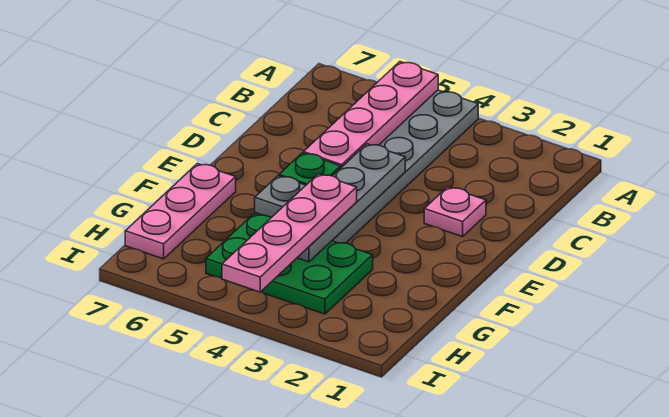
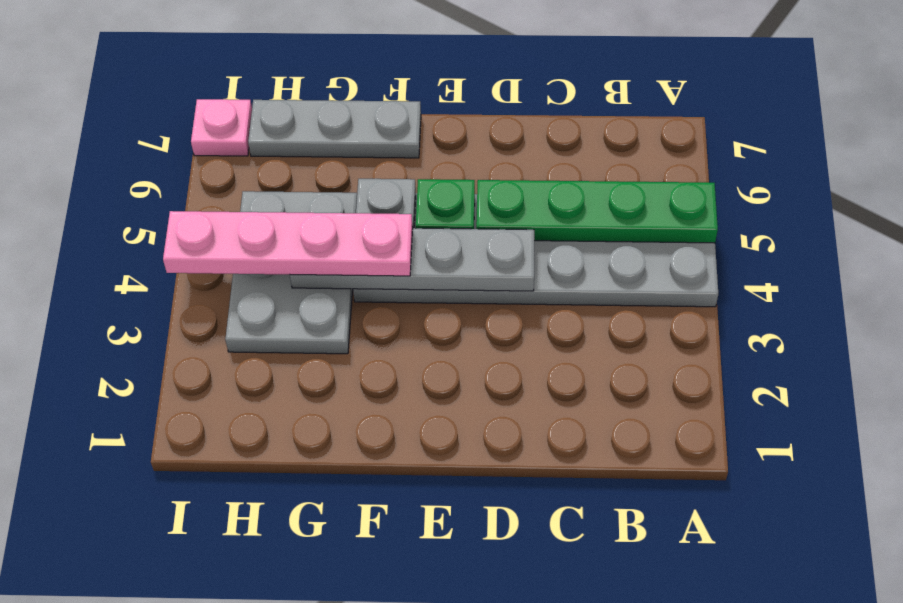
pink plate A5:D5 level 2 -> green plate A5:D5 level 2
pink plate D2 level 1 -> pink plate I7 level 1
pink plate F7:H7 level 1 -> grey plate F7:H7 level 1
green plate G3:H5 level 1 -> grey plate G3:H5 level 1

